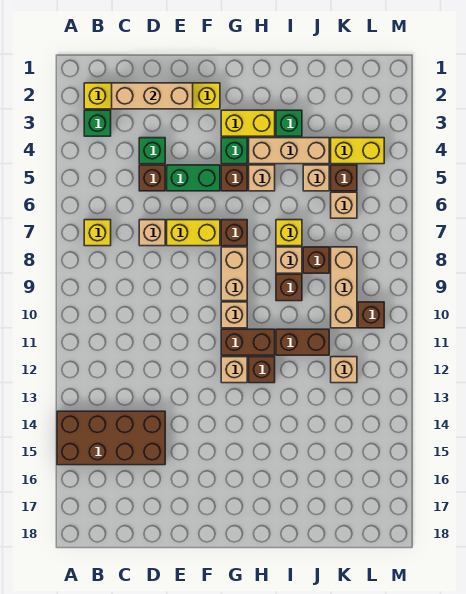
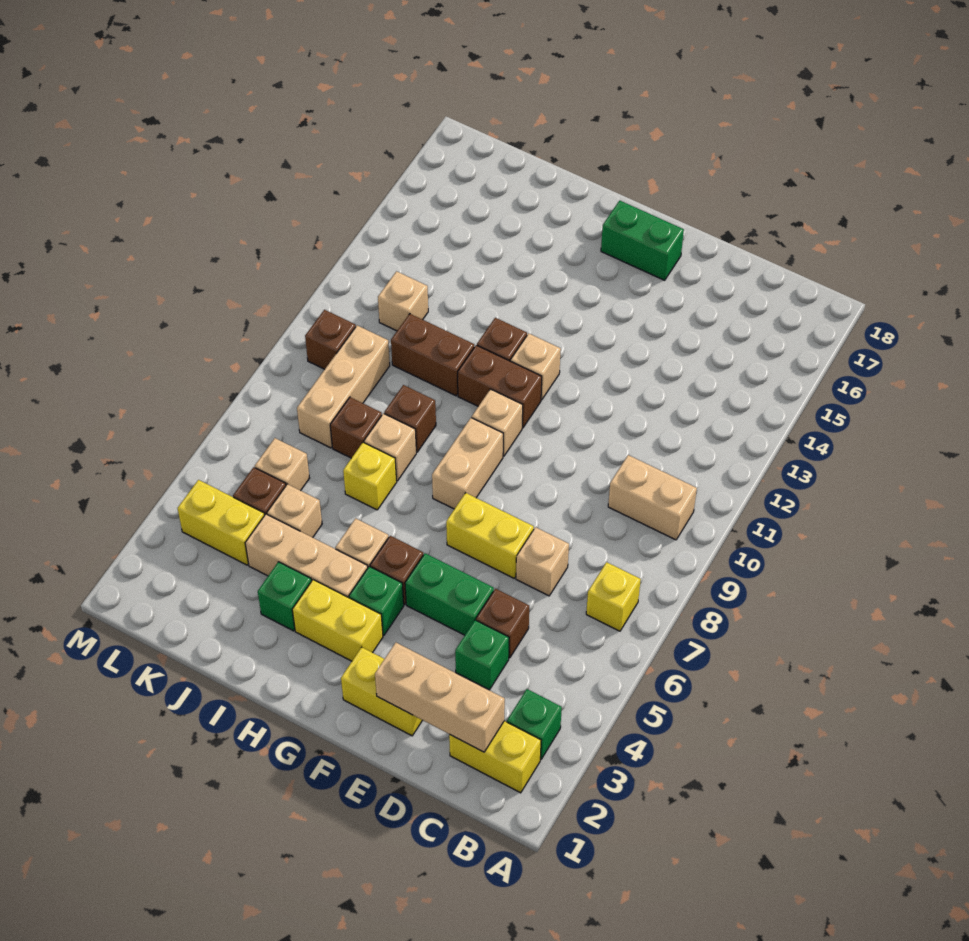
brown brick A14:D15 level 1 -> none
none -> tan brick B10:C10 level 1
none -> green brick F17:G17 level 1
brown brick G7 level 1 -> none

